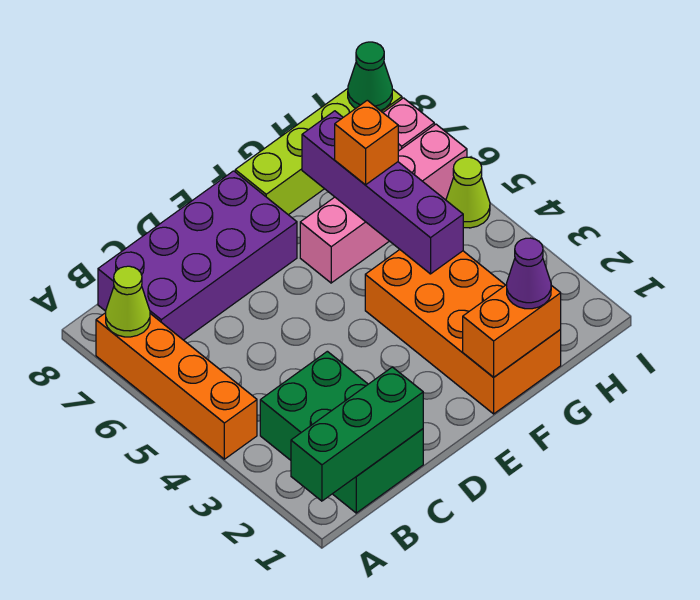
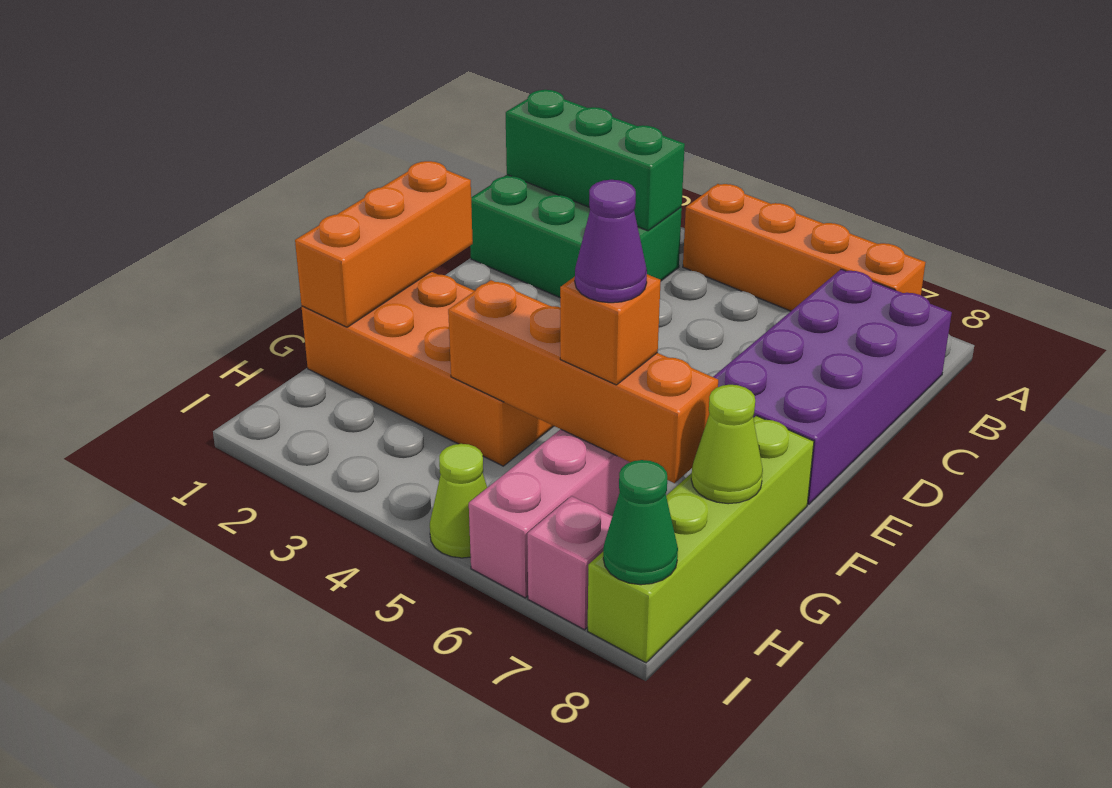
green brick A1:C1 level 2 -> green brick B1:B3 level 2
lime cone A7 level 2 -> lime cone G8 level 2
orange brick F1:G1 level 2 -> orange brick E1:G1 level 2
purple cone G1 level 3 -> purple cone G6 level 4
purple brick G4:G7 level 2 -> orange brick G4:G7 level 2

